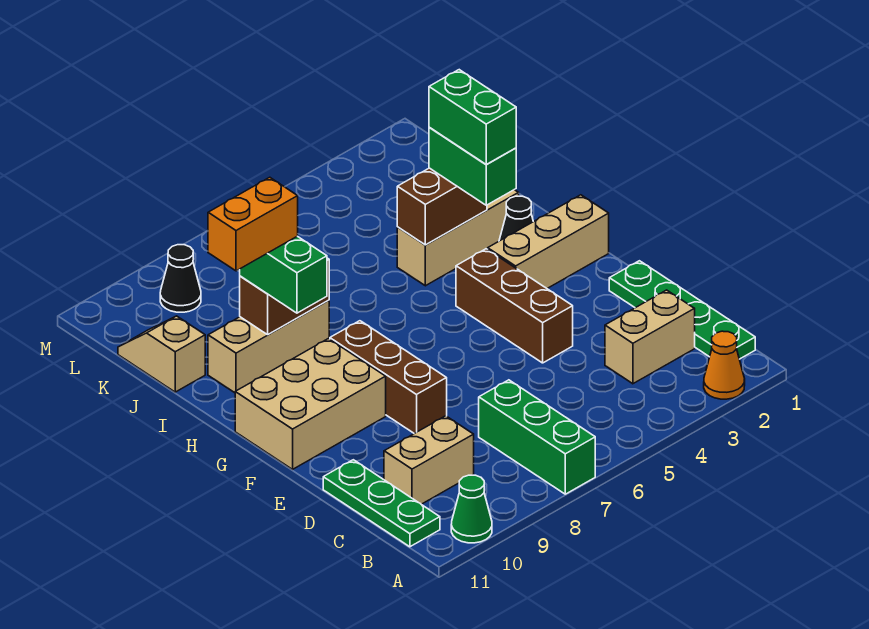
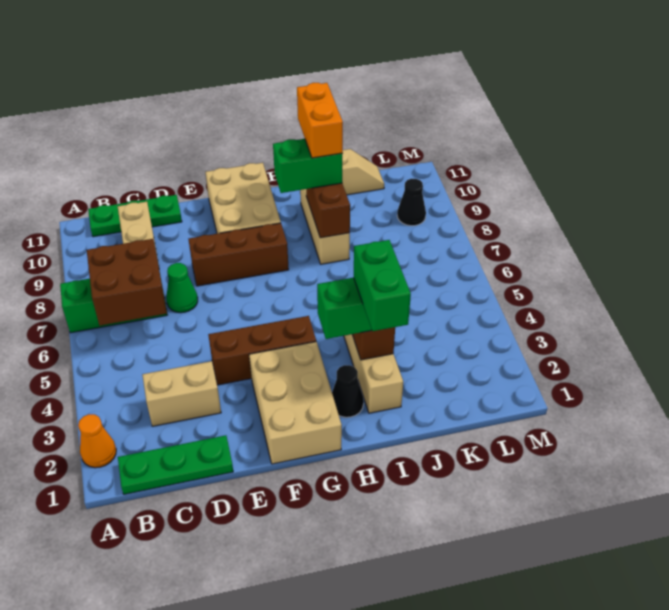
green cone A10 level 1 -> green cone D7 level 1
green plate B1:E1 level 1 -> green plate B1:D1 level 1
none -> brown brick B6:C7 level 2
tan brick C2:C3 level 1 -> tan brick C3:D3 level 1
tan brick G1:G3 level 1 -> tan brick F1:G3 level 1
green brick H3:I3 level 4 -> green brick I2:I3 level 4

